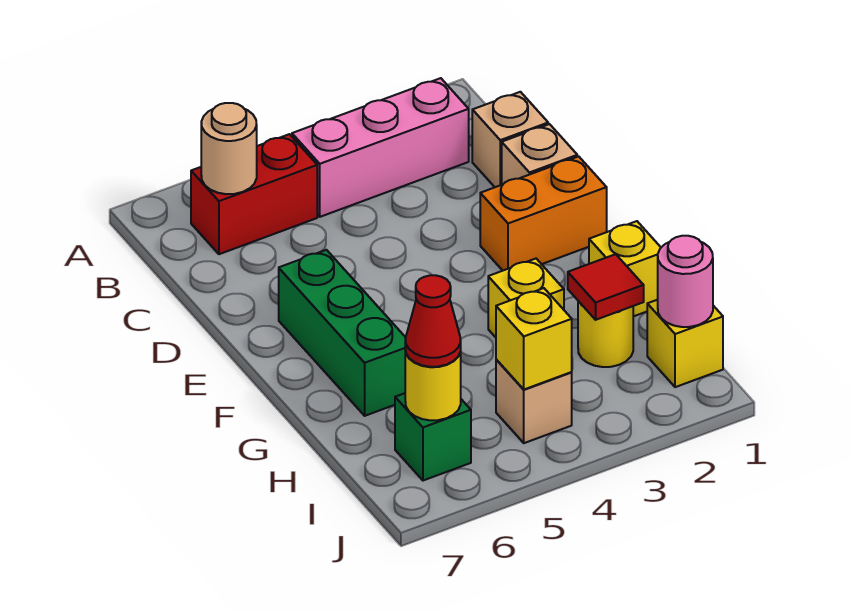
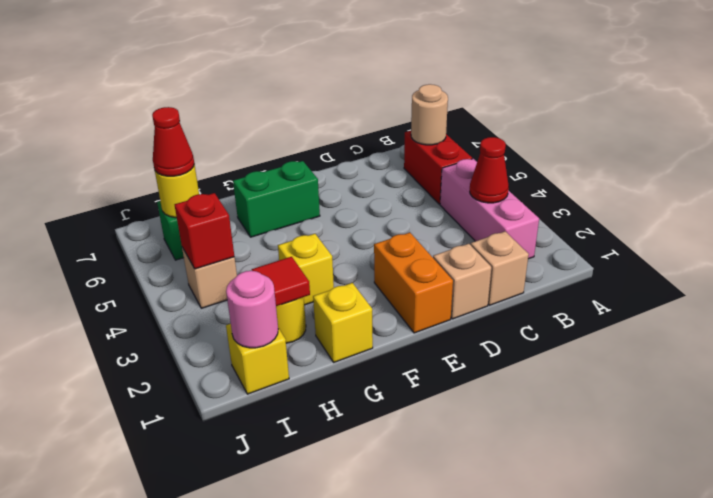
none -> red cone B3 level 2
green brick E6:G6 level 1 -> green brick F6:G6 level 1
yellow brick I4 level 2 -> red brick I4 level 2

